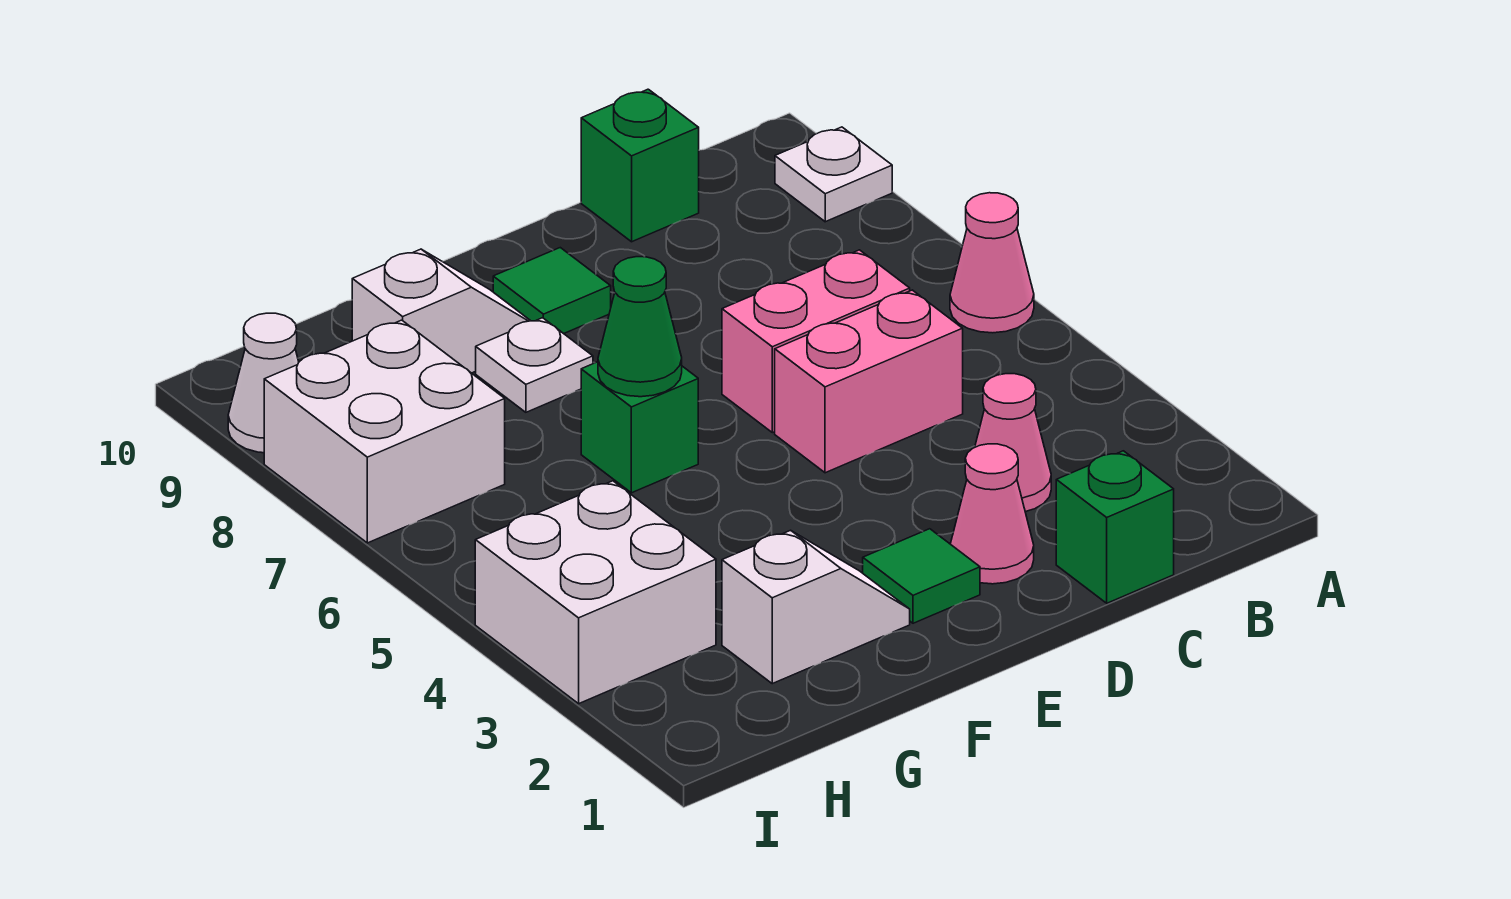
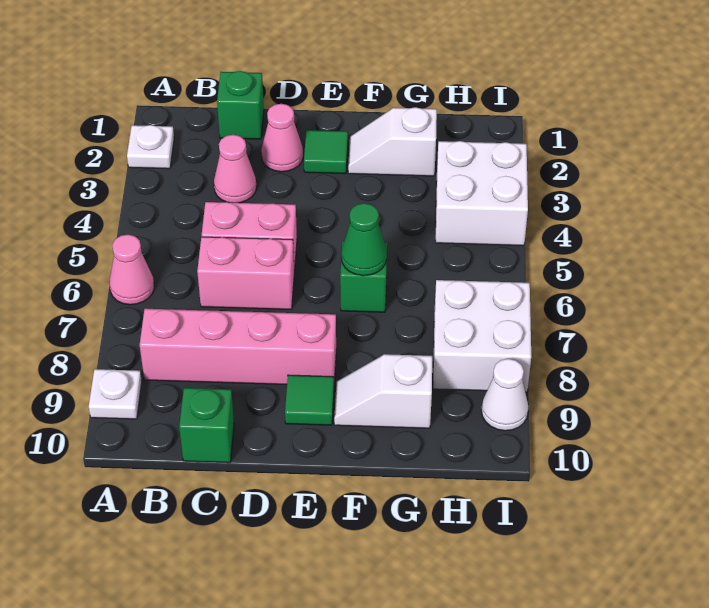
none -> pink brick B8:E8 level 1
white plate F8 level 1 -> white plate A2 level 1

